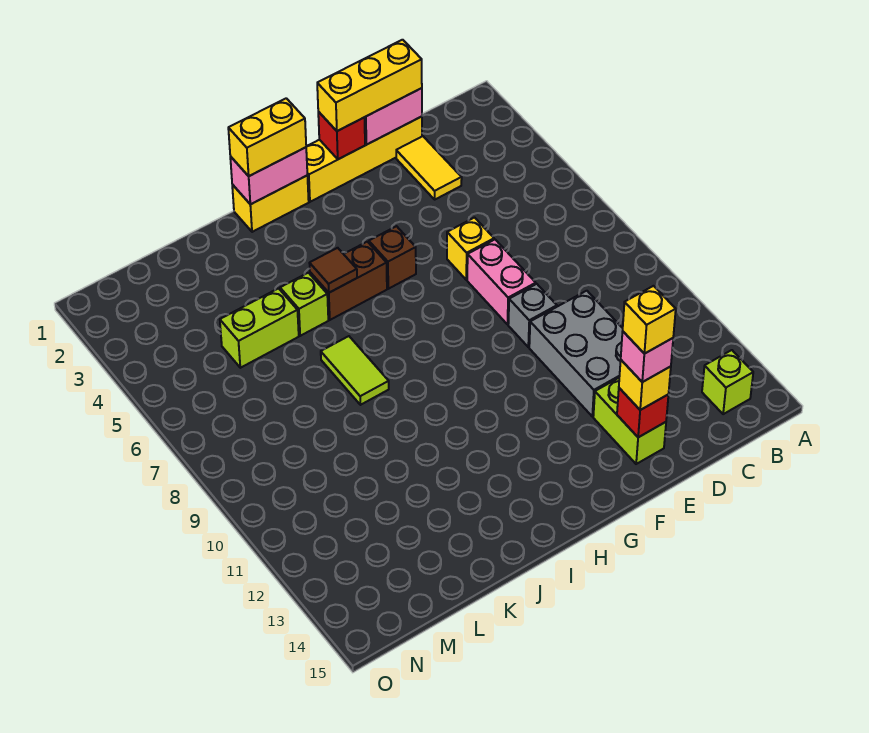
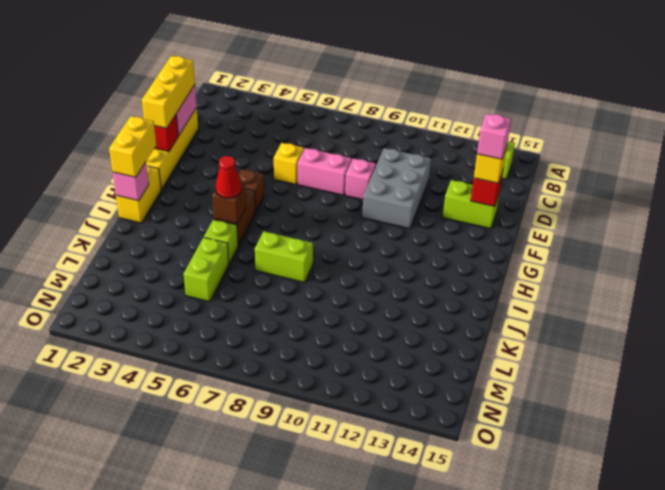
yellow tile D2:D3 level 1 -> none
grey brick D10:E12 level 1 -> grey brick D10:F11 level 1
grey brick E9 level 1 -> pink brick E9 level 1
yellow brick E14 level 5 -> none
pink brick H1:I1 level 2 -> pink brick I1 level 2
brown tile I5 level 2 -> brown brick I5 level 2
none -> red cone I5 level 3
lime tile J7:J8 level 1 -> lime brick J7:J8 level 1

